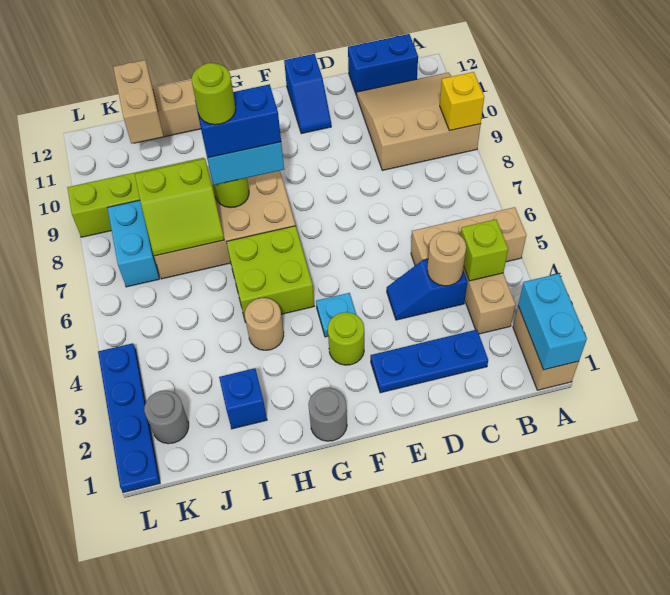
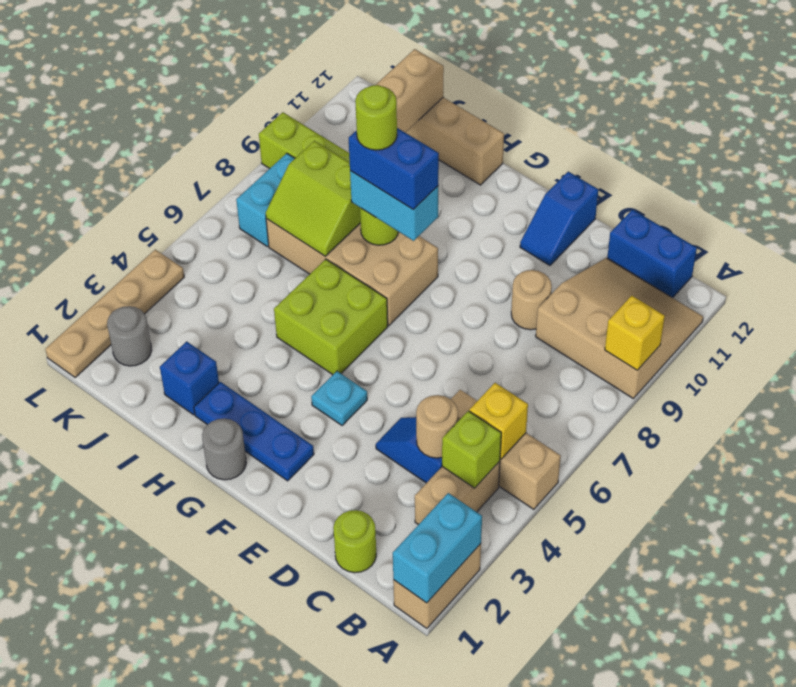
none -> yellow brick B5 level 2
blue plate C2:E2 level 1 -> blue plate F2:H2 level 1
lime round brick F3 level 1 -> lime round brick C1 level 1
tan round brick H4 level 1 -> tan round brick D9 level 1
blue plate L1:L4 level 1 -> tan plate L1:L4 level 1

